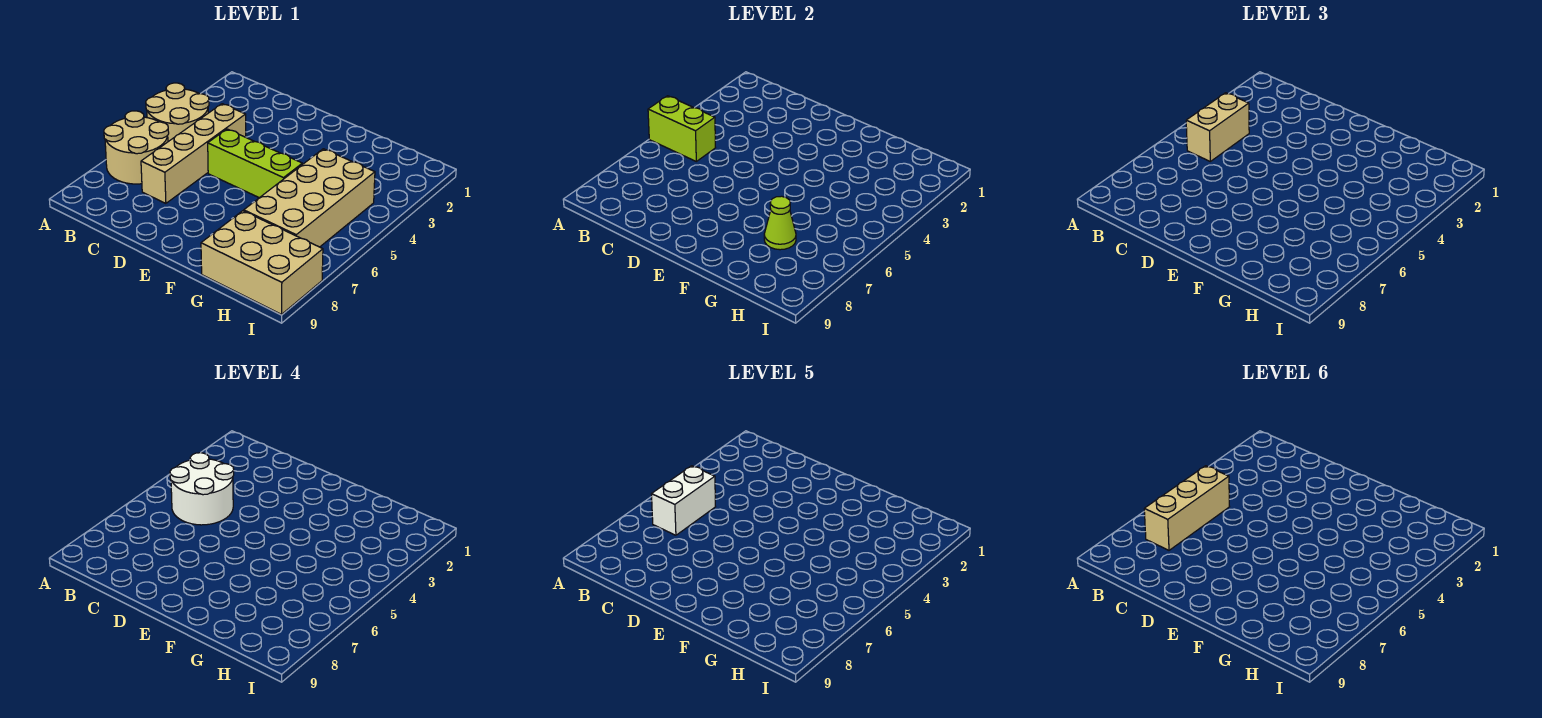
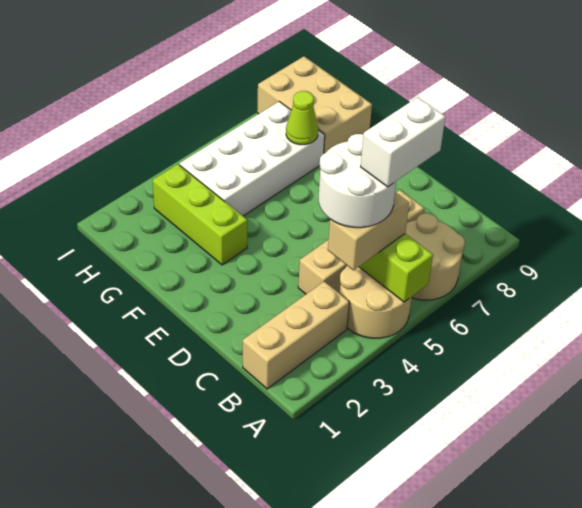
tan brick B5:B7 level 6 -> tan brick B1:B3 level 1
lime brick D5:F5 level 1 -> lime brick F3:H3 level 1
tan brick G4:H7 level 1 -> white brick G4:H7 level 1

